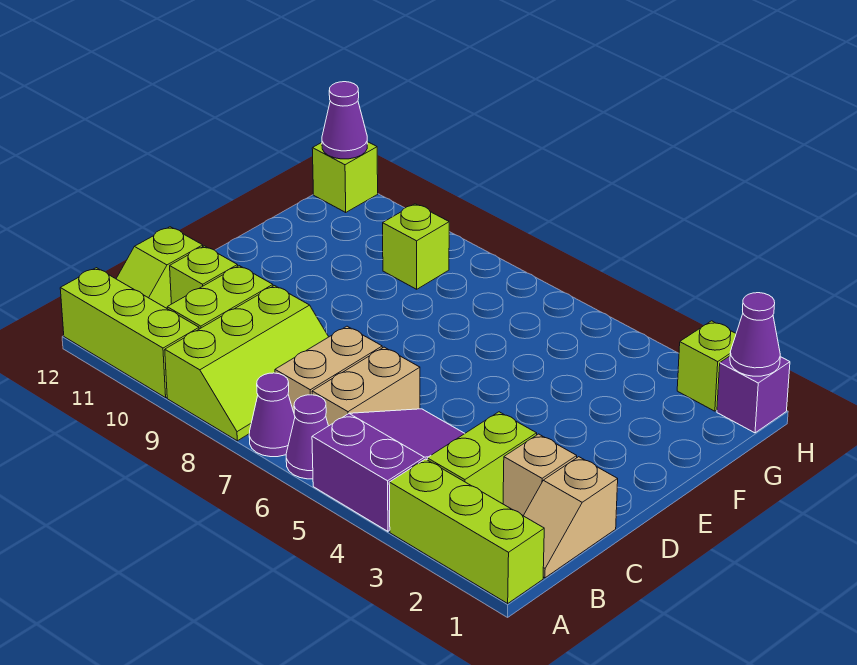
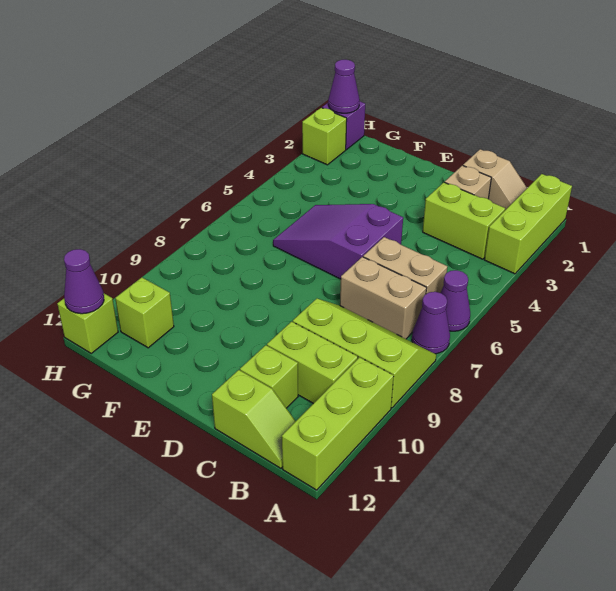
purple slope A4:C5 level 1 top A -> purple slope D5:F6 level 1 top D
lime brick G9 level 1 -> lime brick G11 level 1

